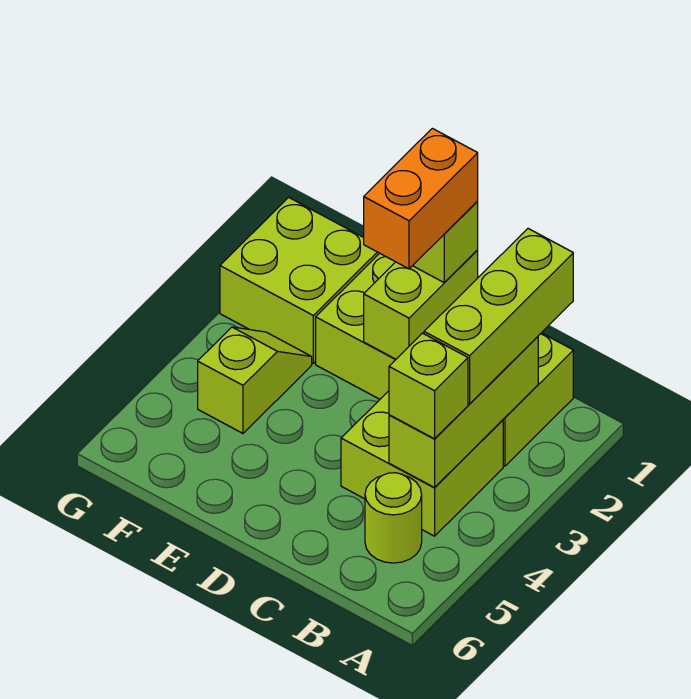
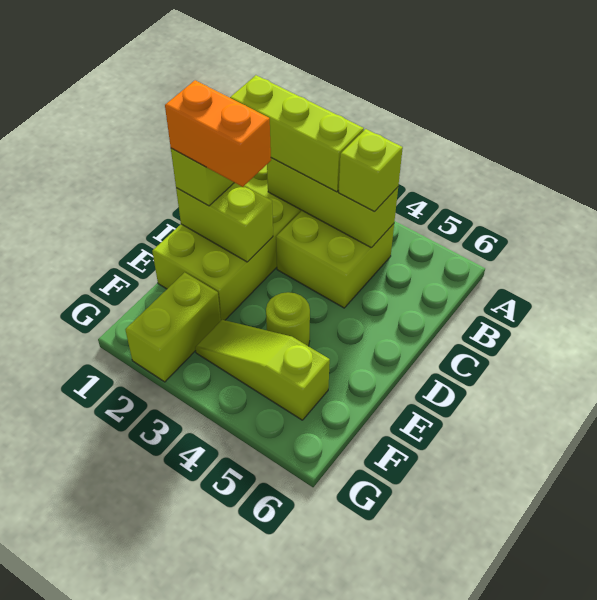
lime round brick B5 level 1 -> lime round brick E4 level 1
lime brick F1:G2 level 1 -> lime brick F2:G2 level 1
lime slope F3:F4 level 1 top 4 -> lime slope F3:F5 level 1 top 5

